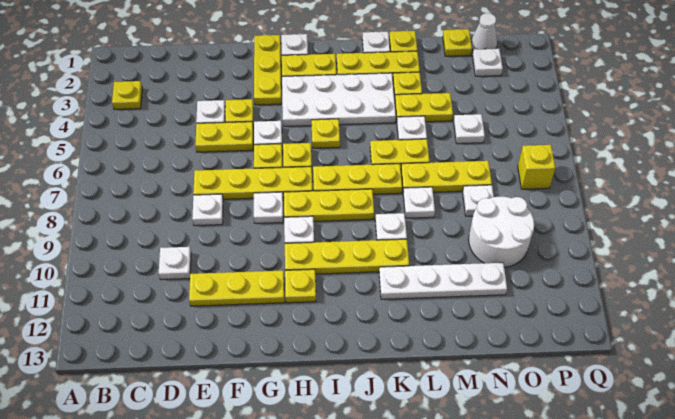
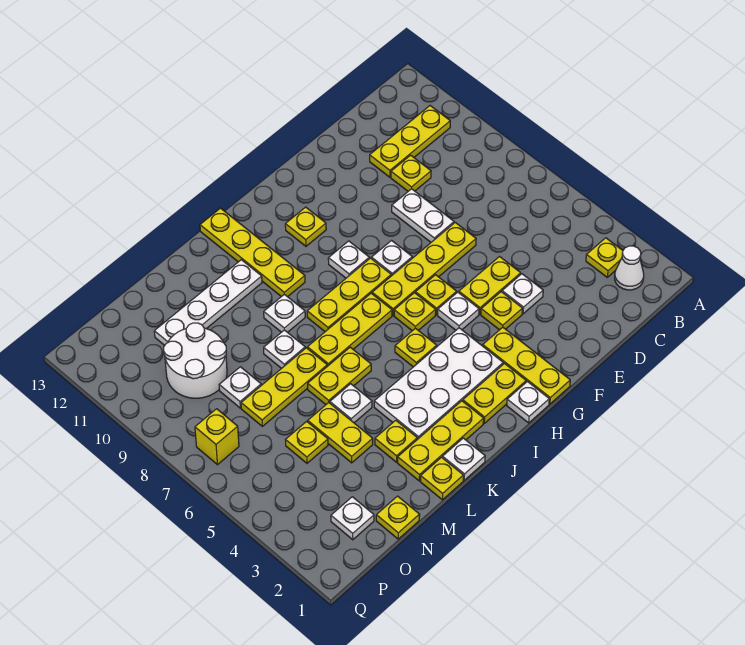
white plate D10 level 1 -> yellow plate D10 level 1
white plate E8 level 1 -> white plate E8:E9 level 1
yellow plate E11:G11 level 1 -> yellow plate B11:D11 level 1
yellow plate H10:K10 level 1 -> yellow plate J10:J13 level 1
yellow plate L4:M4 level 1 -> yellow plate M4:M5 level 1
white plate N5 level 1 -> yellow plate N5 level 1
white cone O1 level 1 -> white cone B2 level 1

